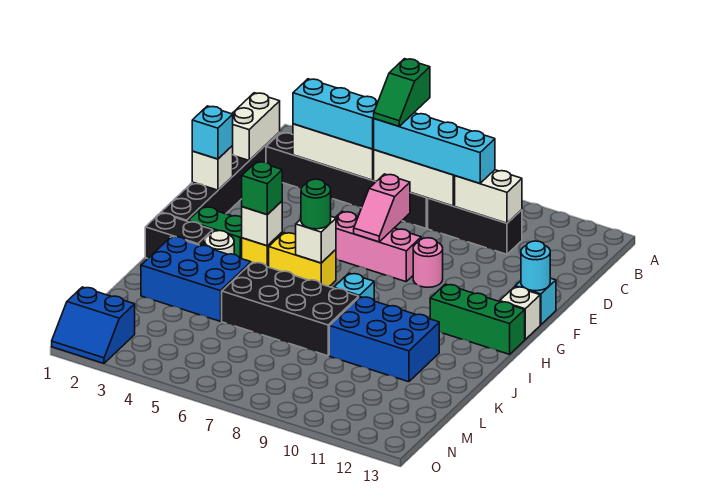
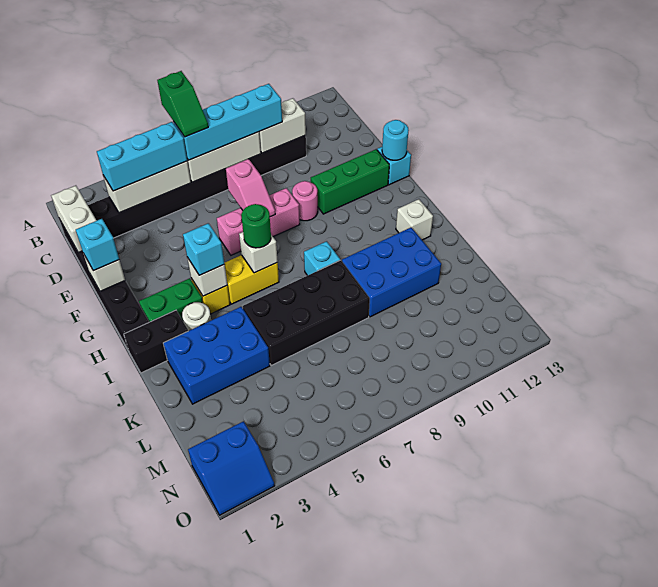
white brick G13 level 1 -> white brick I12 level 1
green brick H4 level 3 -> cyan brick H4 level 3
green brick H11:H13 level 1 -> green brick F10:F12 level 1

